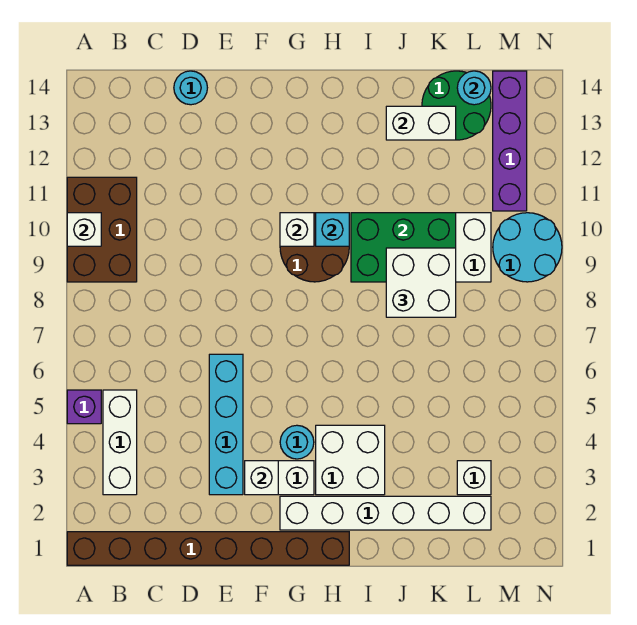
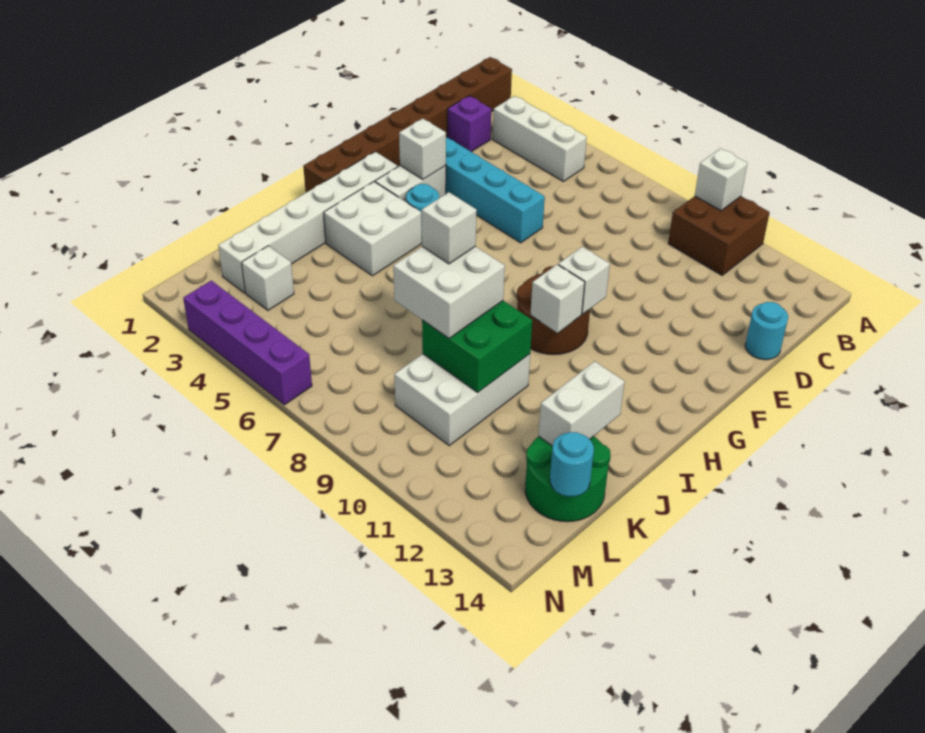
purple brick A5 level 1 -> purple brick C2 level 1
brown brick A9:B11 level 1 -> brown brick A10:B11 level 1
cyan brick H10 level 2 -> white brick H10 level 2
green brick I9:K10 level 2 -> green brick J9:K10 level 2
none -> white brick J8 level 4
cyan round brick M9:N10 level 1 -> none
purple brick M11:M14 level 1 -> purple brick N3:N6 level 1

